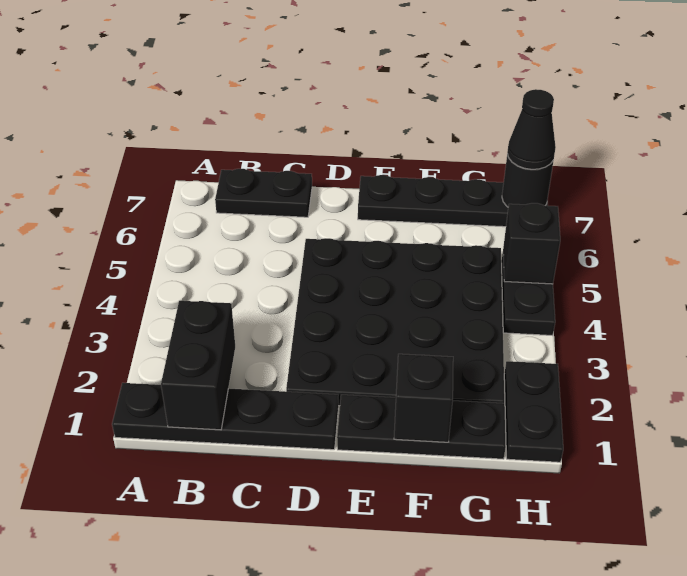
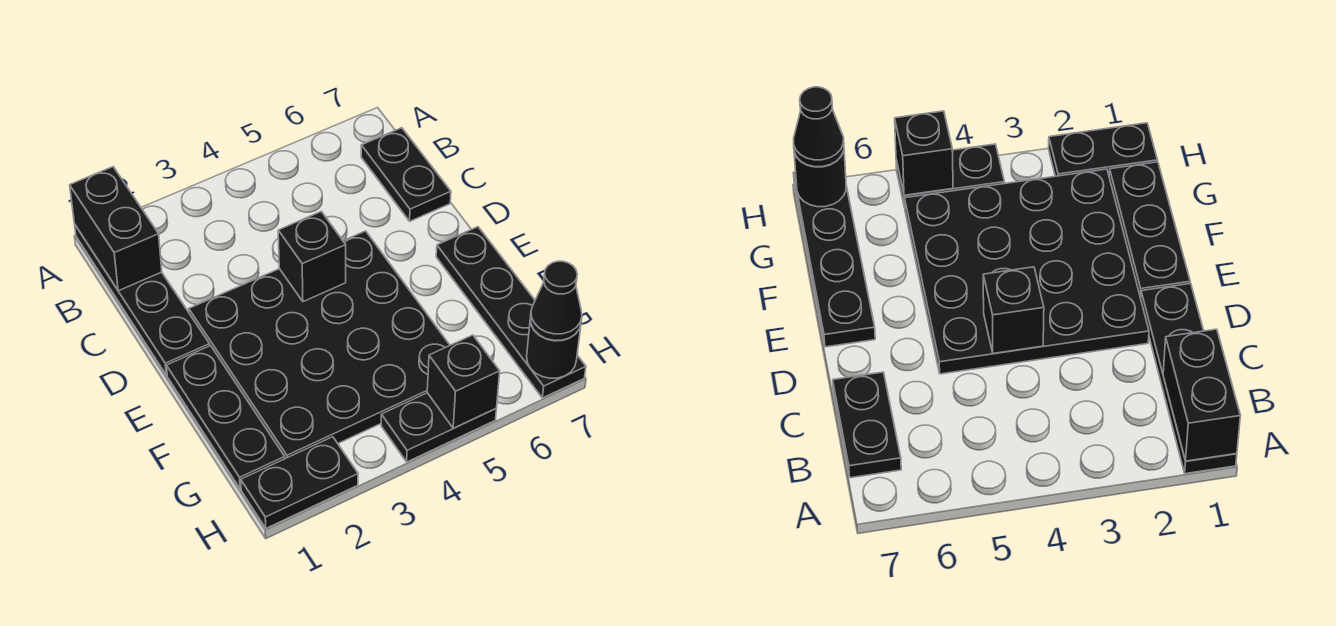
black brick B1:B2 level 2 -> black brick A1:B1 level 2
black brick F1 level 2 -> black brick D4 level 2

